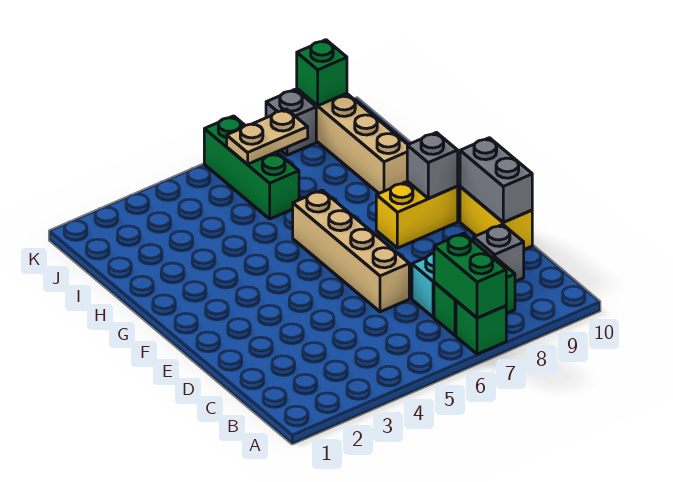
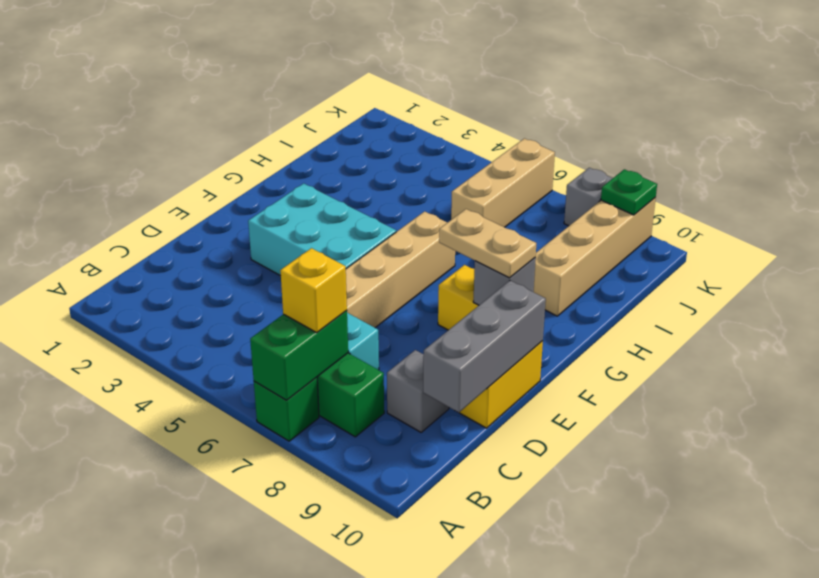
none -> yellow brick B7 level 3
grey brick D10:E10 level 2 -> grey brick C10:E10 level 2
none -> cyan brick E3:F5 level 1
green brick I6:K6 level 1 -> tan brick I6:K6 level 1
tan plate J6:J7 level 2 -> tan plate F8:F9 level 3
green brick K9 level 2 -> green plate K9 level 2

